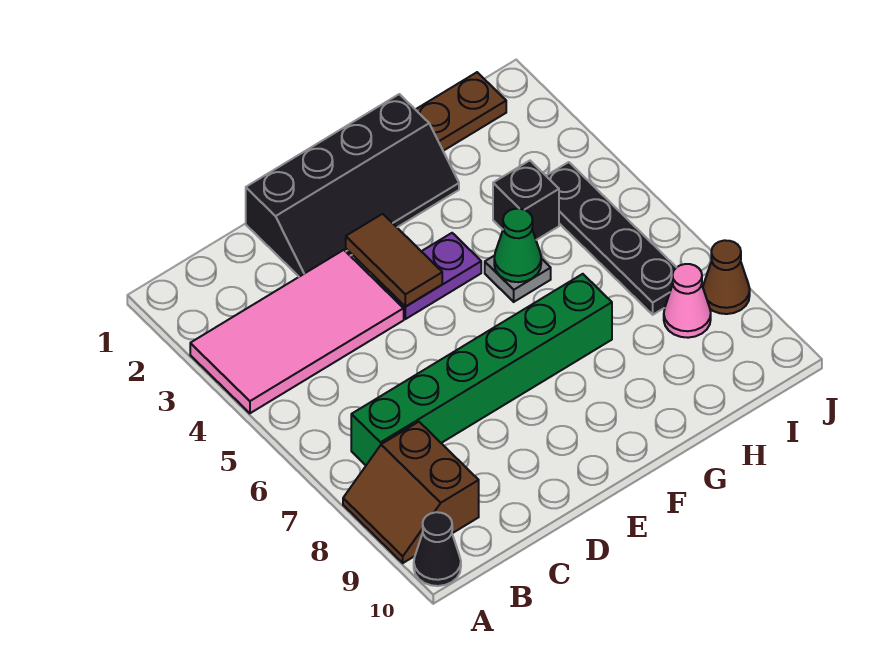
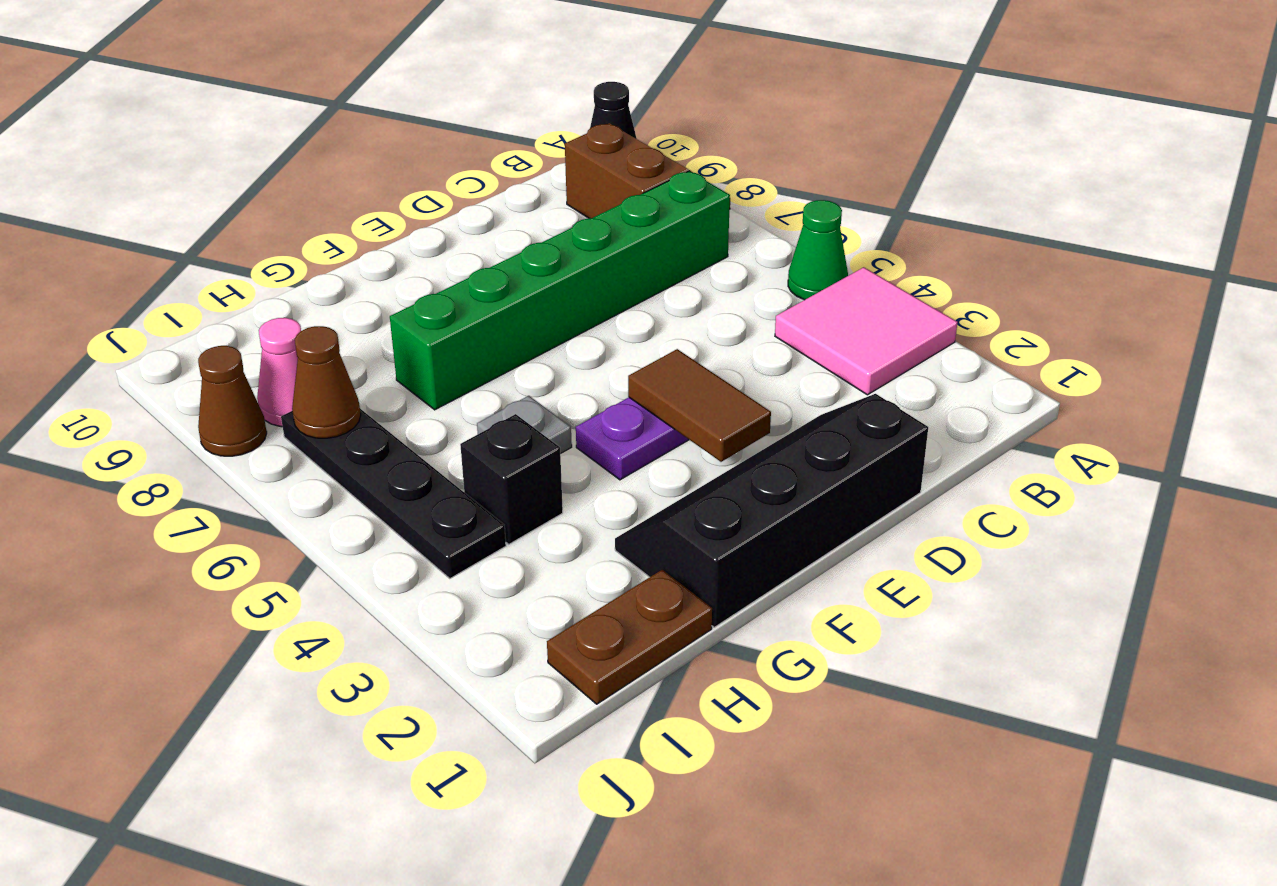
pink tile A3:D4 level 1 -> pink tile A3:B4 level 1
green cone G5 level 2 -> green cone A5 level 1
none -> brown cone I7 level 2

